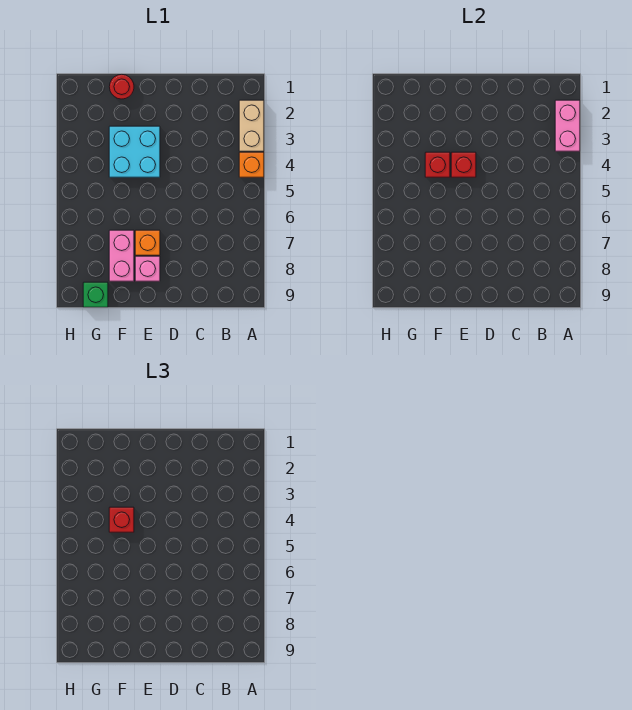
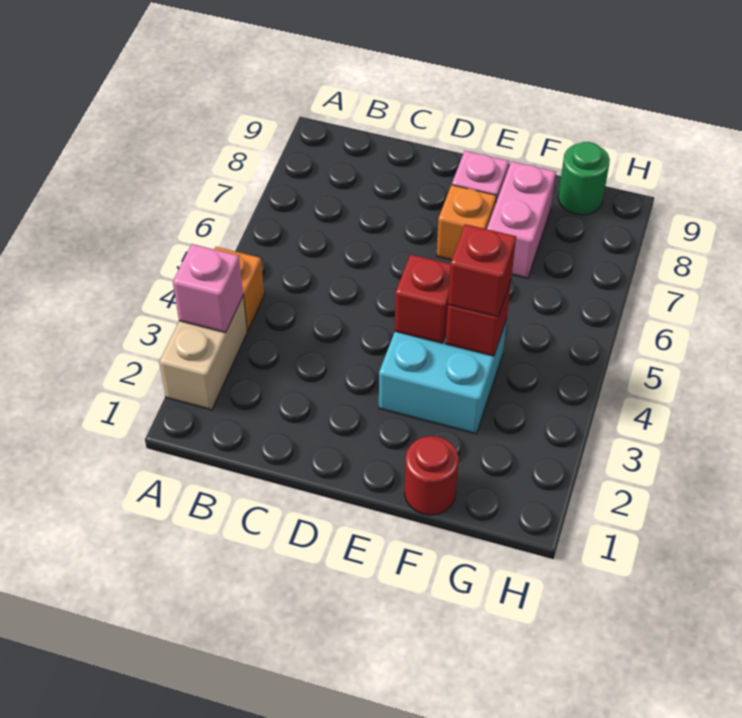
pink brick A2:A3 level 2 -> pink brick A3 level 2
green brick G9 level 1 -> green round brick G9 level 1

